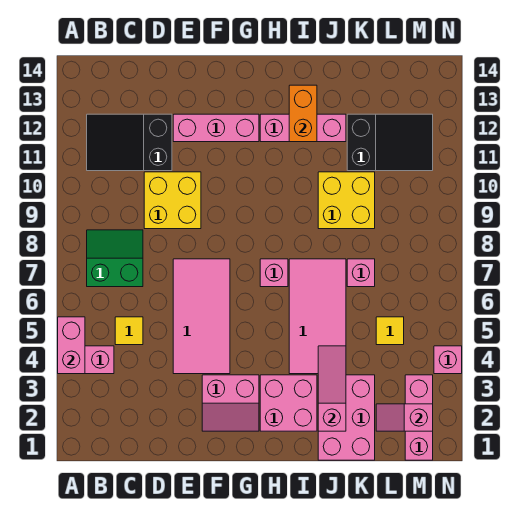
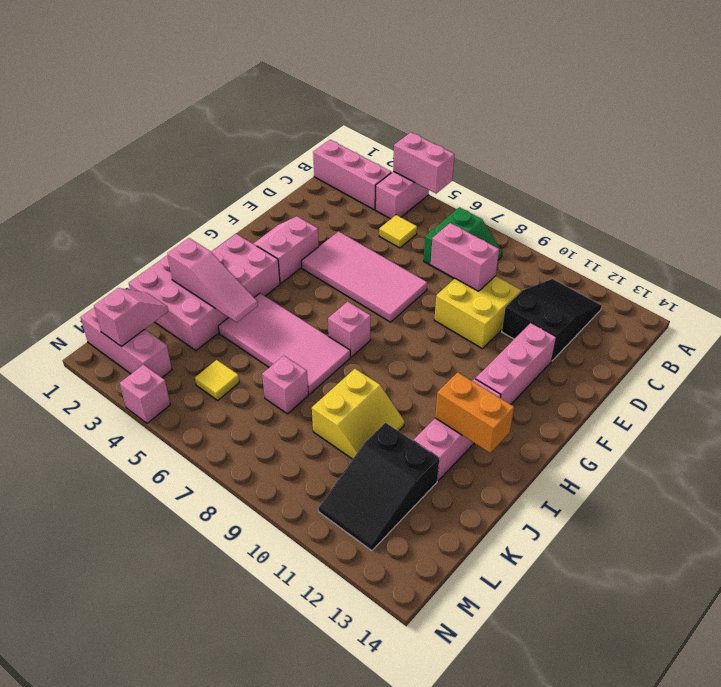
none -> pink brick B1:B3 level 1
none -> pink brick D8:D9 level 2
yellow brick J9:K10 level 1 -> yellow slope J9:K10 level 1 top 9

